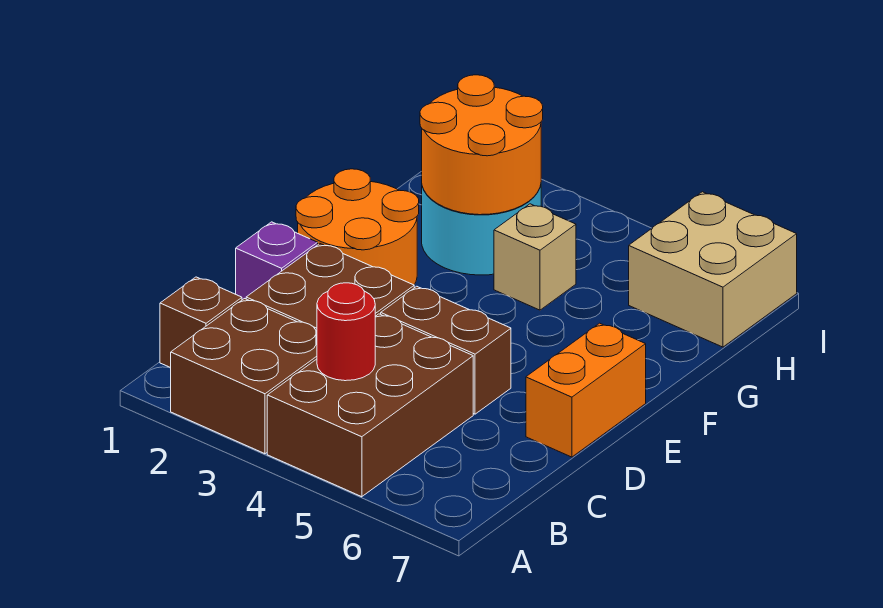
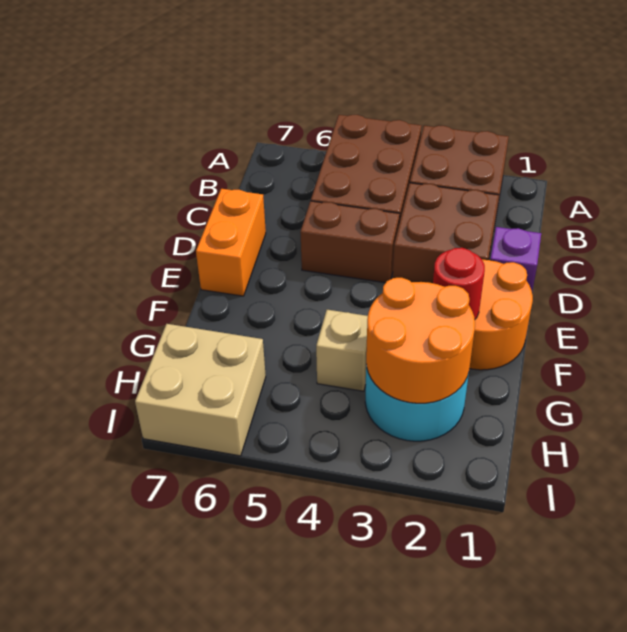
brown brick B1 level 1 -> none
red round brick B4 level 2 -> red round brick F2 level 2

